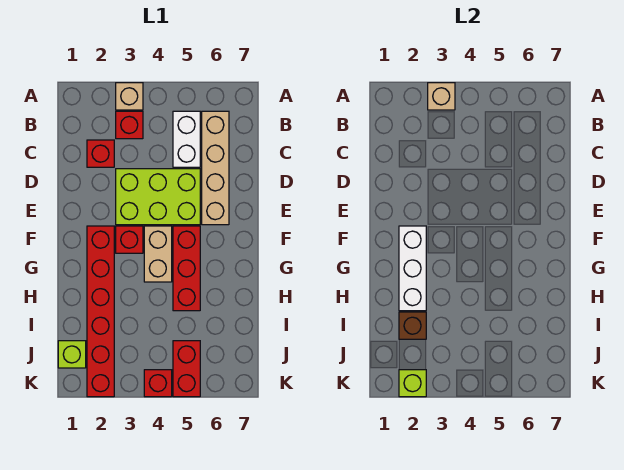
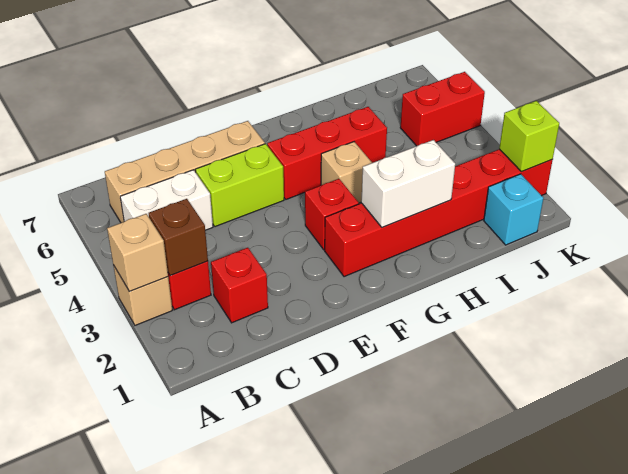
lime brick D3:E5 level 1 -> lime brick D5:E5 level 1
white brick F2:H2 level 2 -> white brick G2:H2 level 2
tan brick F4:G4 level 1 -> tan brick G4 level 1
brown brick I2 level 2 -> brown brick B3 level 2
lime brick J1 level 1 -> cyan brick J1 level 1
red brick K4 level 1 -> none

